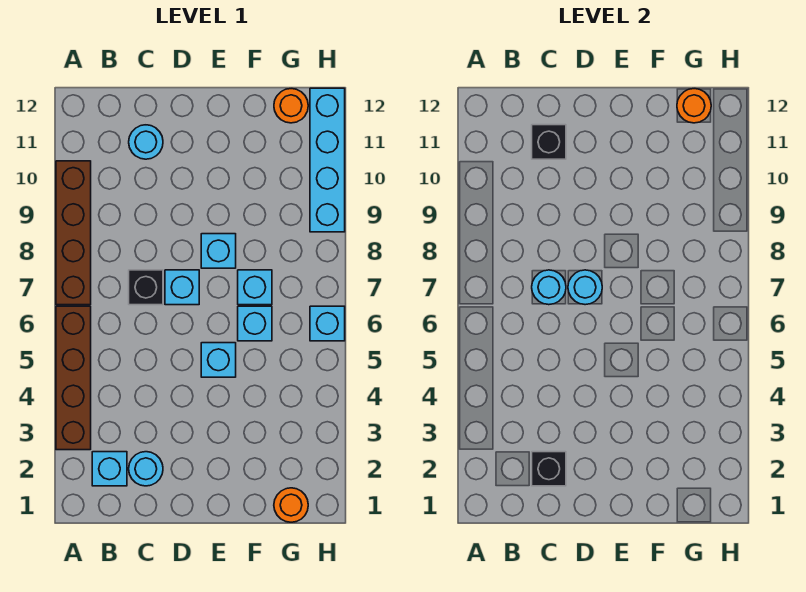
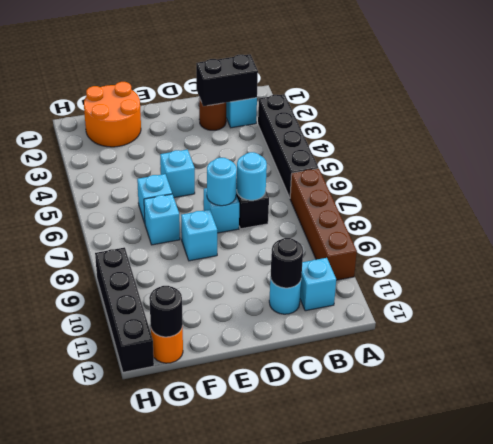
brown brick A3:A6 level 1 -> black brick A3:A6 level 1
cyan round brick C2 level 1 -> brown round brick C2 level 1
black brick C2 level 2 -> black brick B2:C2 level 2
black brick C11 level 2 -> black round brick C11 level 2
orange round brick G1 level 1 -> orange round brick F1:G2 level 1
orange round brick G12 level 2 -> black round brick G12 level 2
cyan brick H6 level 1 -> cyan brick B11 level 1
cyan brick H9:H12 level 1 -> black brick H9:H12 level 1

